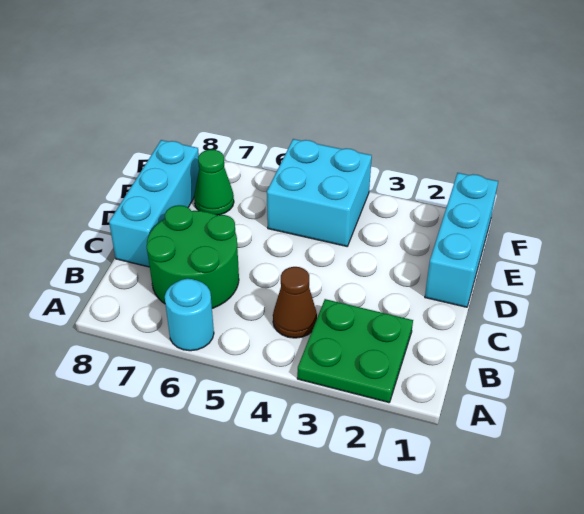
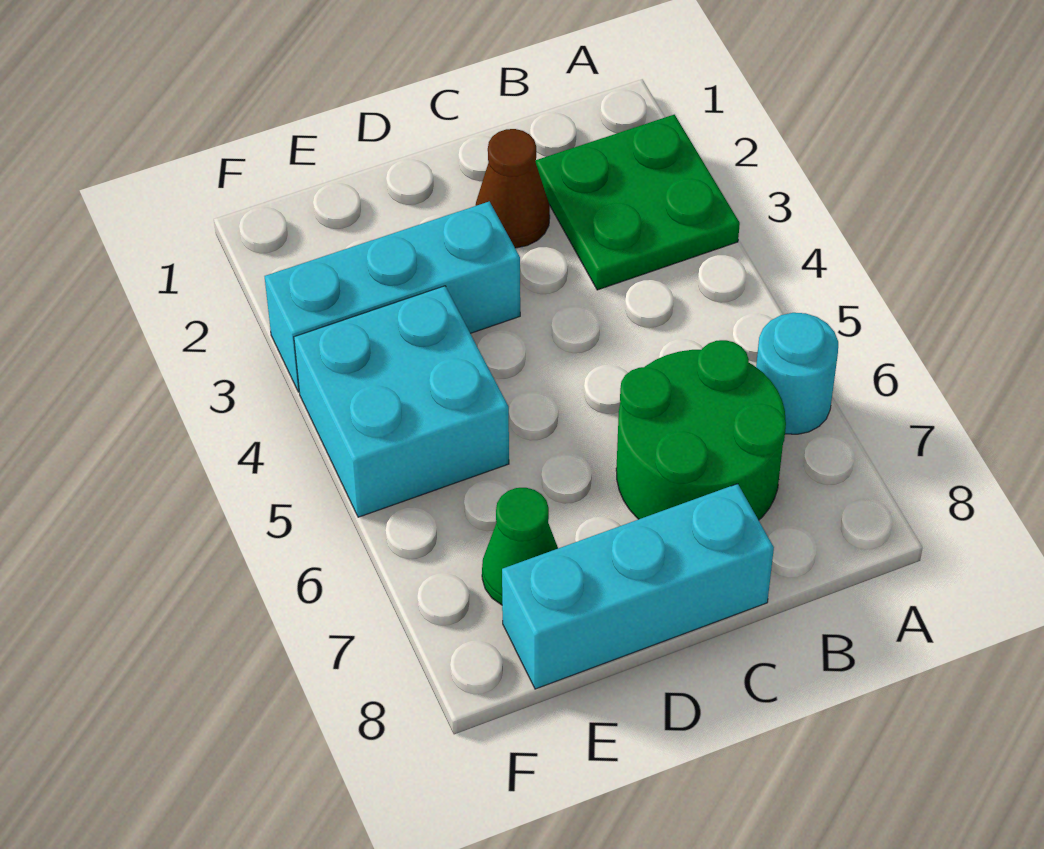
brown cone B4 level 1 -> brown cone C2 level 1
cyan brick D1:F1 level 1 -> cyan brick D3:F3 level 1

